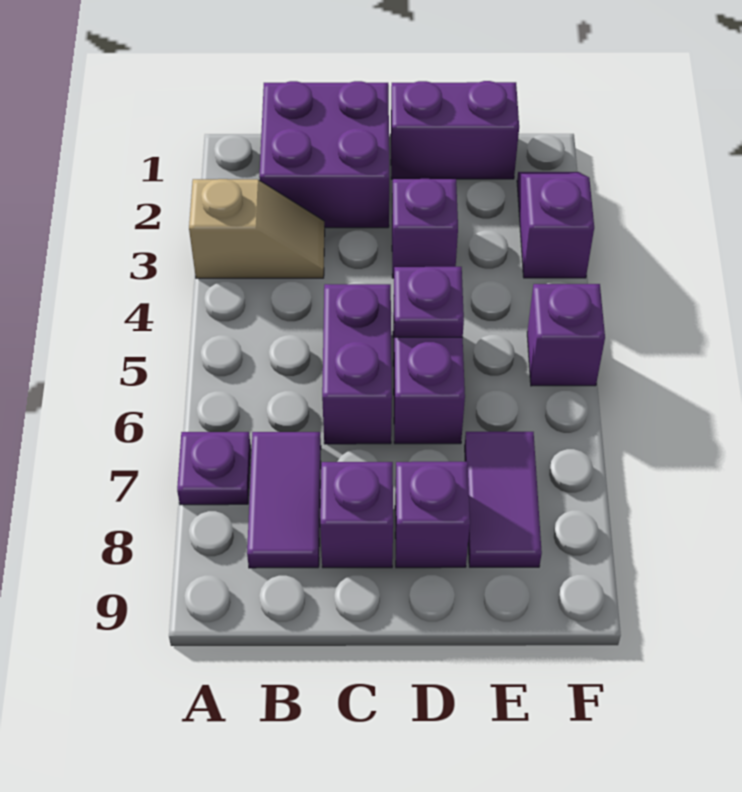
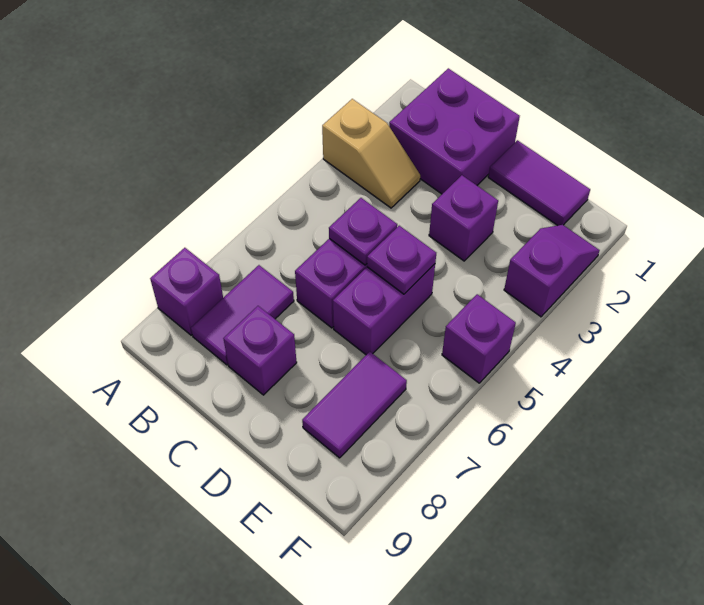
purple plate A7 level 1 -> purple plate C5 level 2
purple brick D1:E1 level 1 -> purple tile D1:E1 level 1
purple brick D8 level 1 -> purple brick A8 level 1

